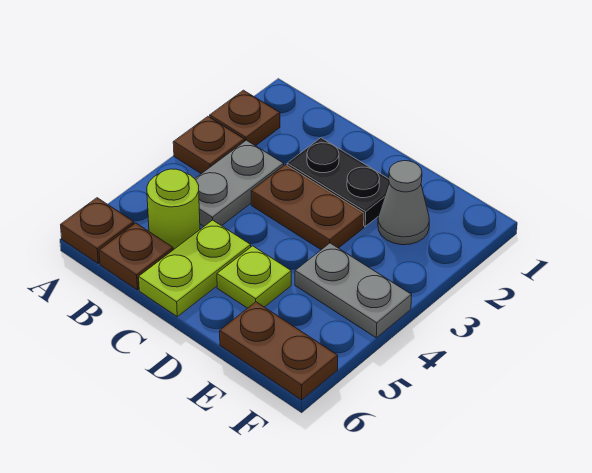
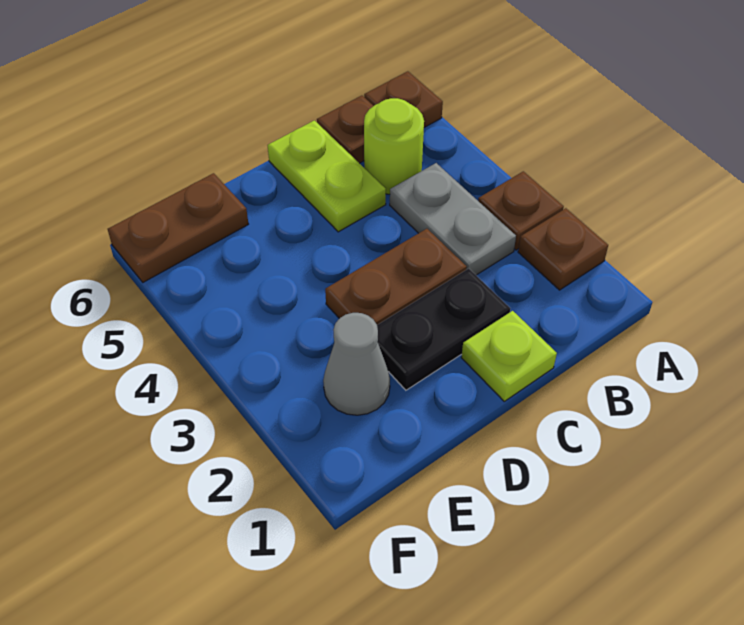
lime plate D5 level 1 -> lime plate C1 level 1
grey plate E4:F4 level 1 -> none

